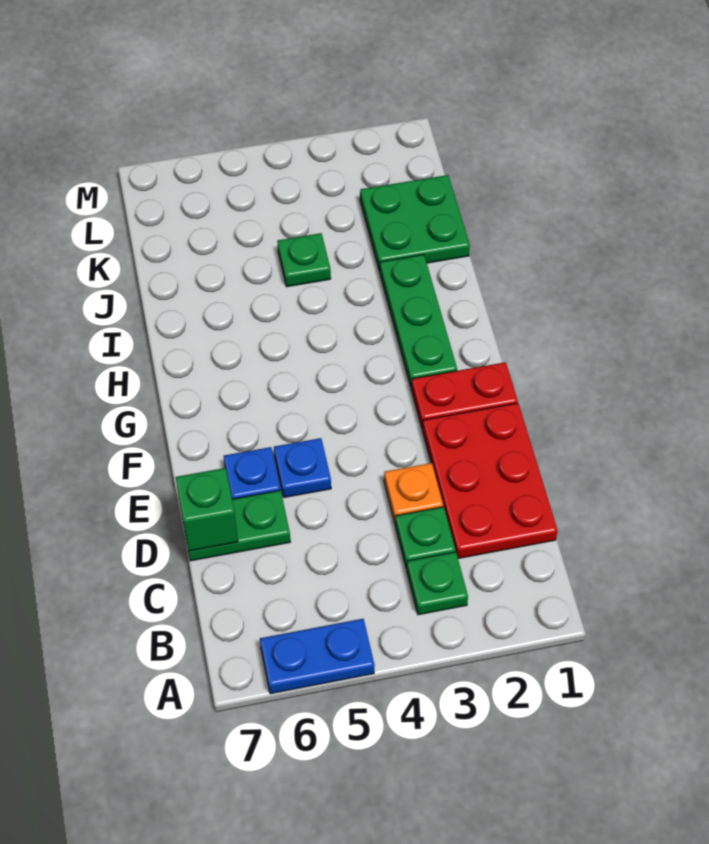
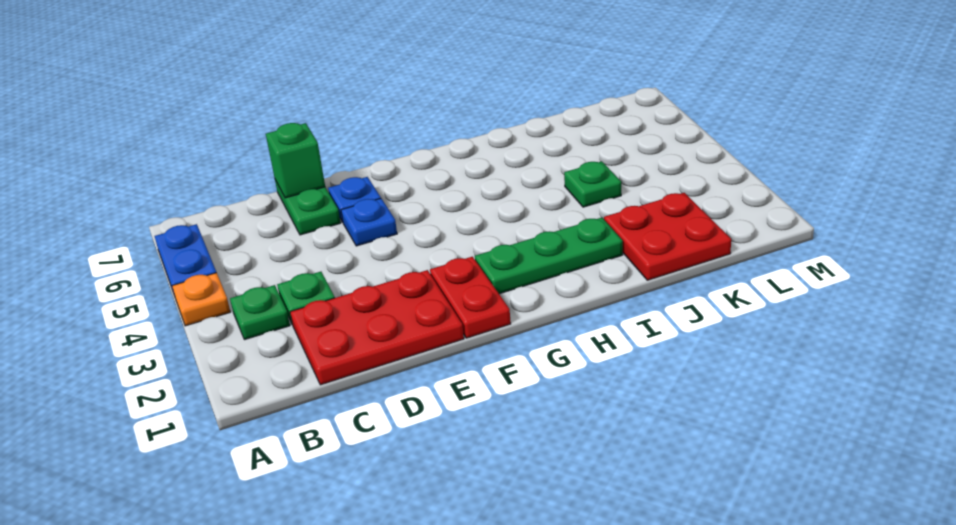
orange plate D3 level 1 -> orange plate A4 level 1
green plate J1:K2 level 1 -> red plate J1:K2 level 1

